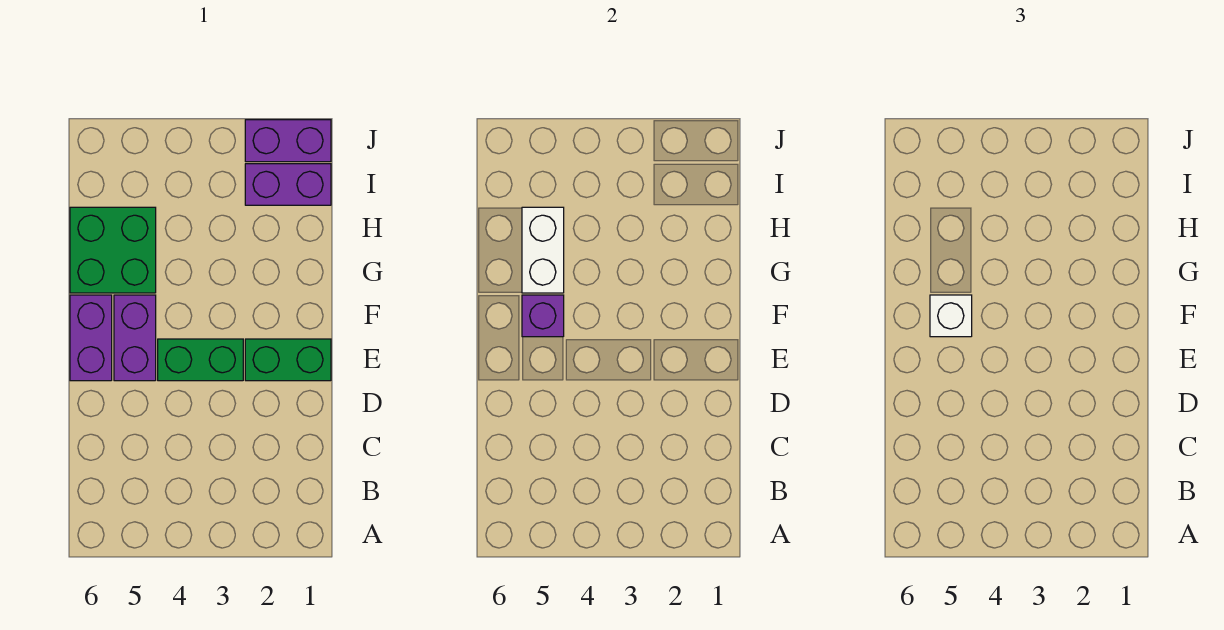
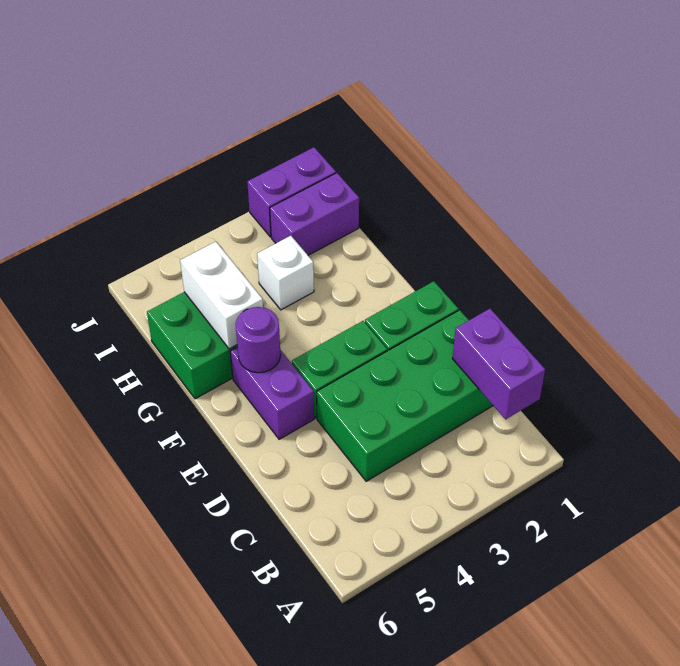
none -> green brick C1:D4 level 1
purple brick E6:F6 level 1 -> purple brick B1:C1 level 2
purple brick F5 level 2 -> purple round brick F5 level 2
white brick F5 level 3 -> white brick H3 level 1

